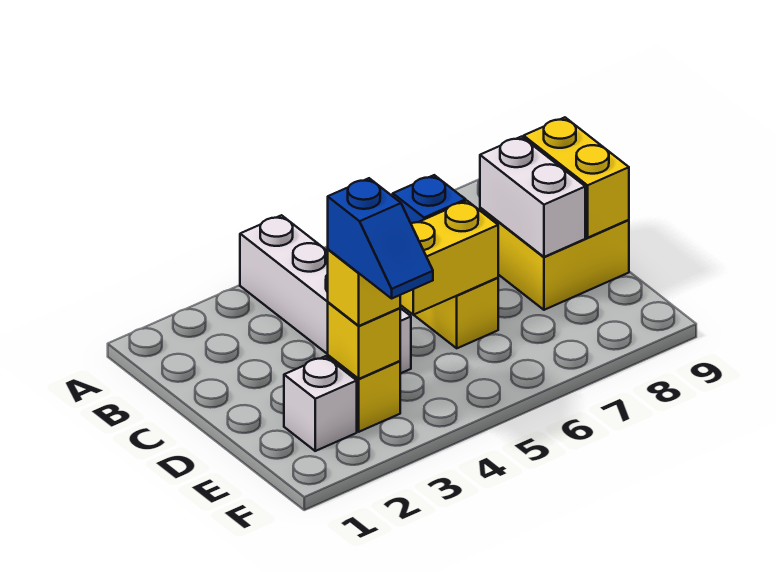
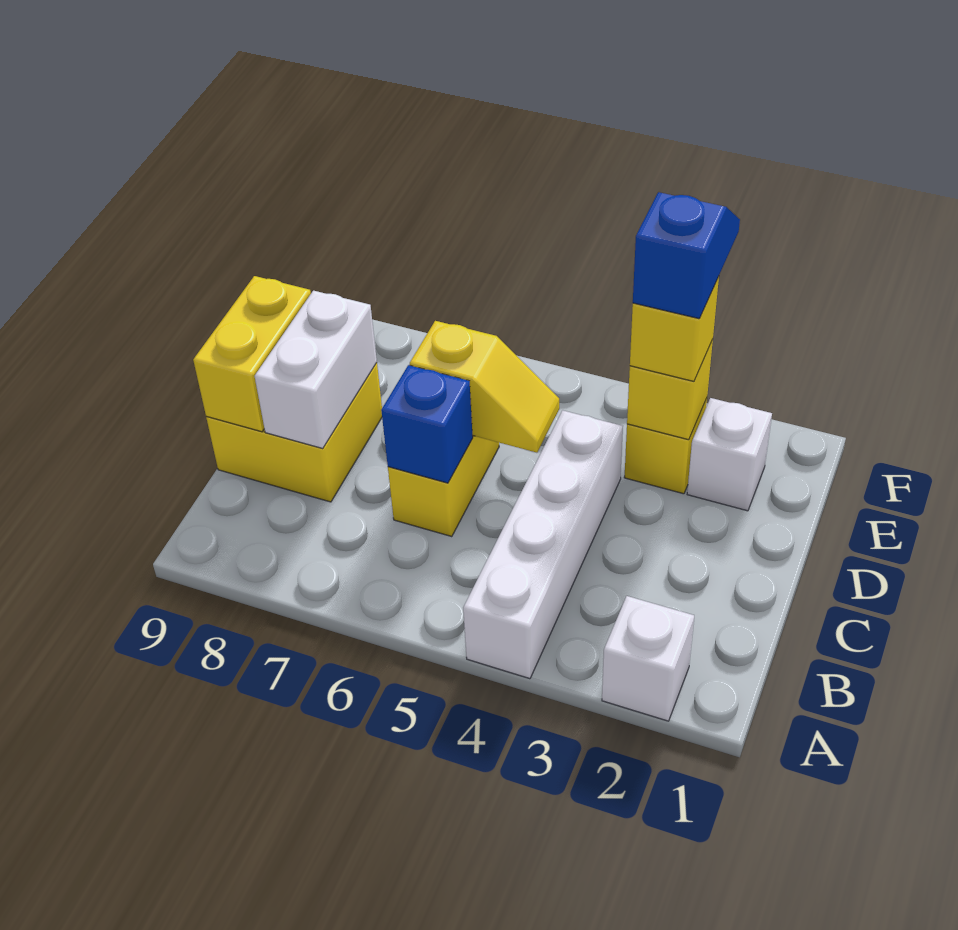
none -> white brick A2 level 1
yellow brick D5:D6 level 2 -> yellow slope D5:D6 level 2 top 6

